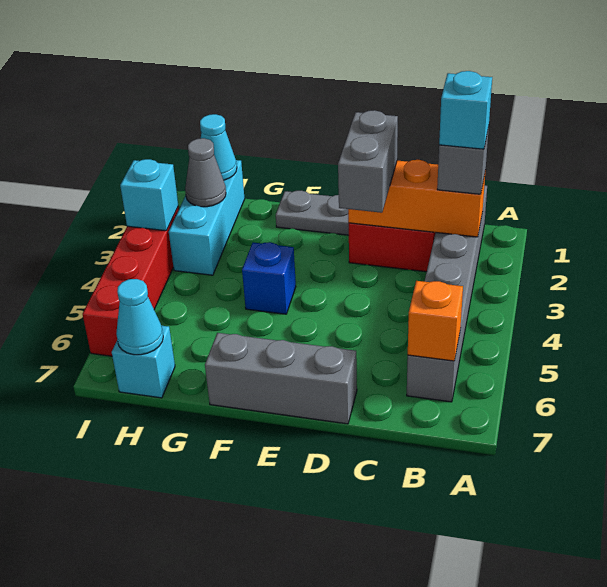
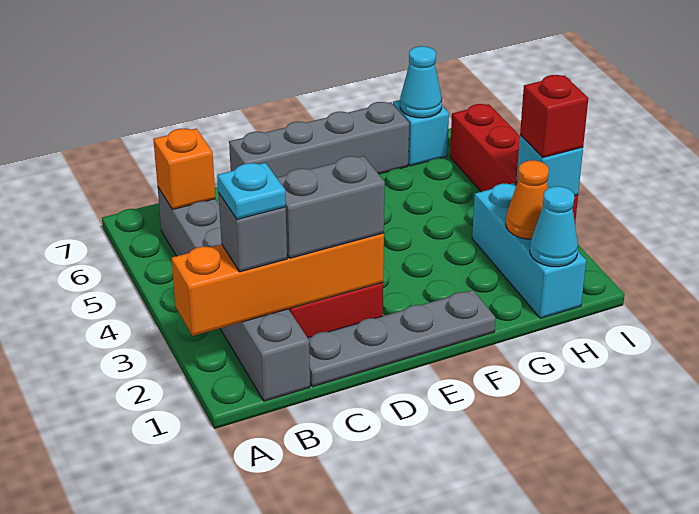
orange brick B2:D2 level 2 -> orange brick A2:D2 level 2
cyan brick B2 level 4 -> cyan plate B2 level 4
grey brick D2:D3 level 3 -> grey brick C2:D2 level 3
grey brick D7:F7 level 1 -> grey brick D7:G7 level 1
blue brick F4 level 1 -> none
grey cone H2 level 2 -> orange cone H2 level 2
none -> red brick I3 level 3

